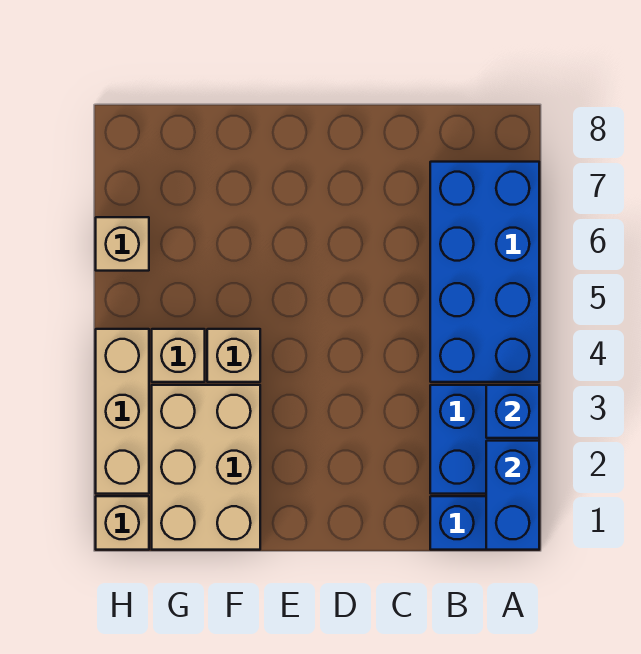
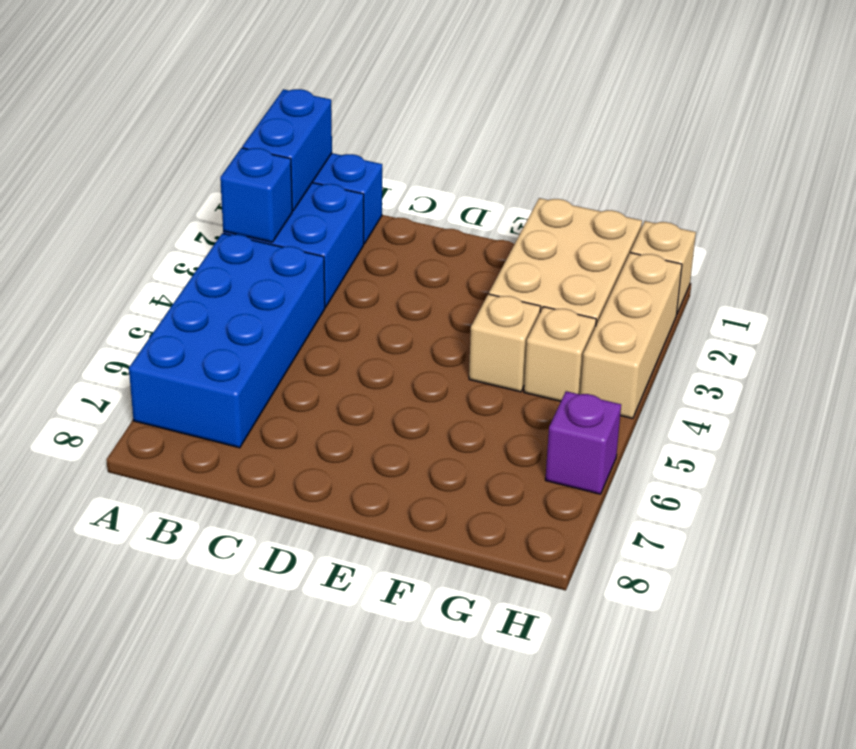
tan brick H6 level 1 -> purple brick H6 level 1

